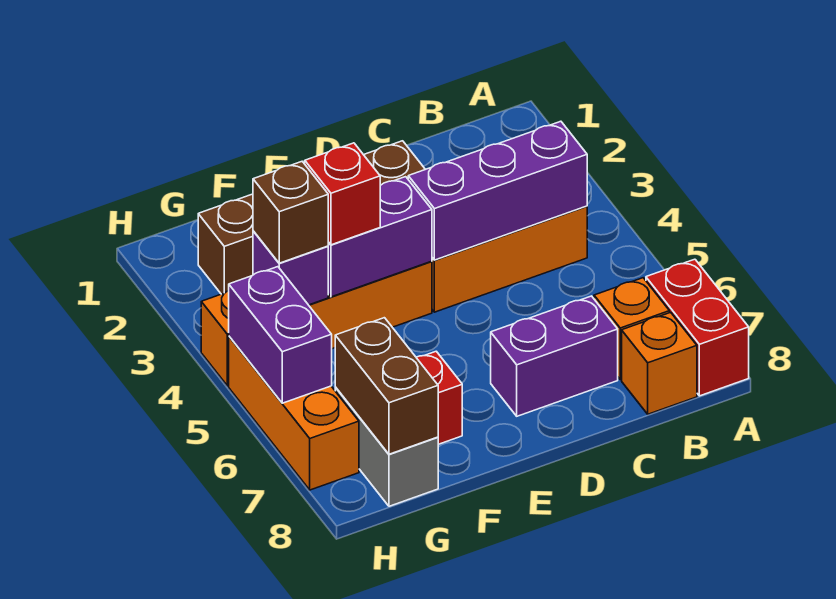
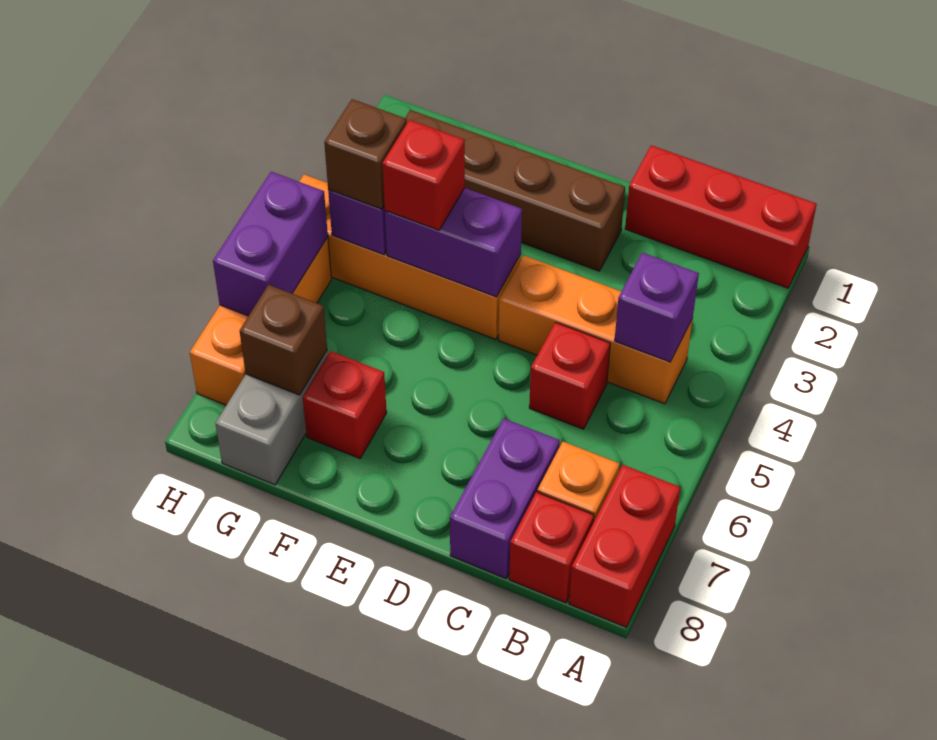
none -> red brick A1:C1 level 1
purple brick B4:D4 level 2 -> purple brick B4 level 2
orange brick B8 level 1 -> red brick B8 level 1
none -> red brick C5 level 1
purple brick C7:D7 level 1 -> purple brick C7:C8 level 1
brown brick G7:G8 level 2 -> brown brick G7 level 2

